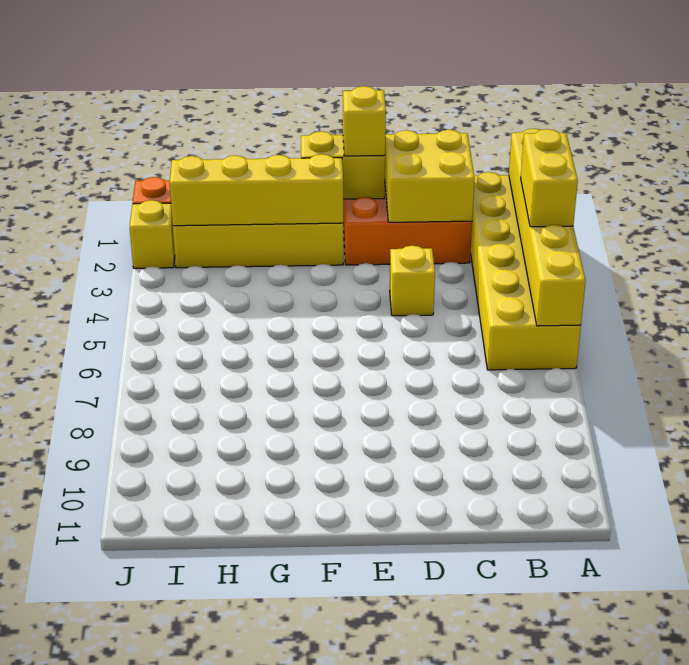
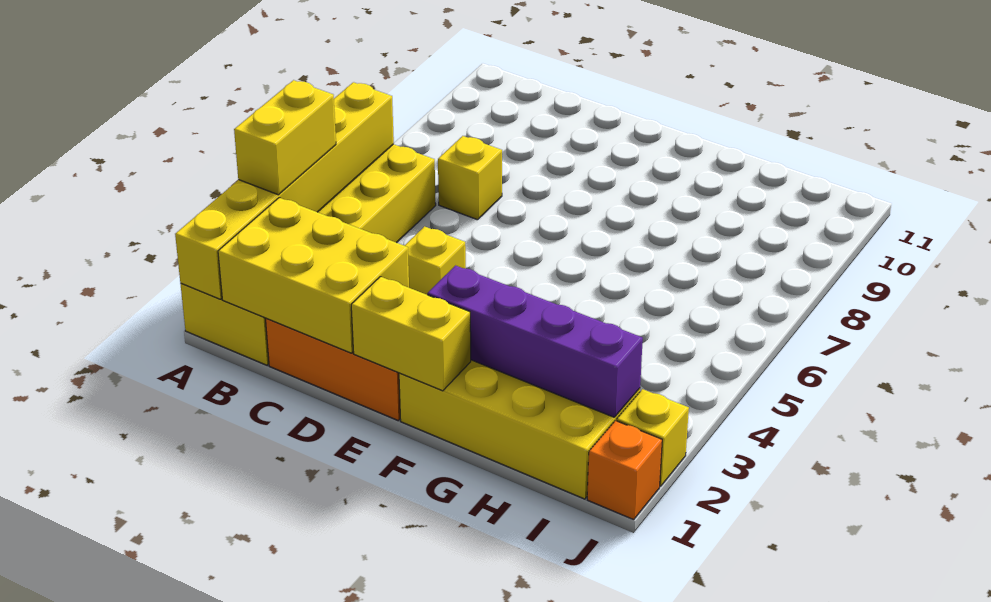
yellow brick C1:D2 level 2 -> yellow brick B1:D2 level 2
yellow brick E1 level 3 -> yellow brick C7 level 1
yellow brick F2:I2 level 2 -> purple brick F2:I2 level 2

